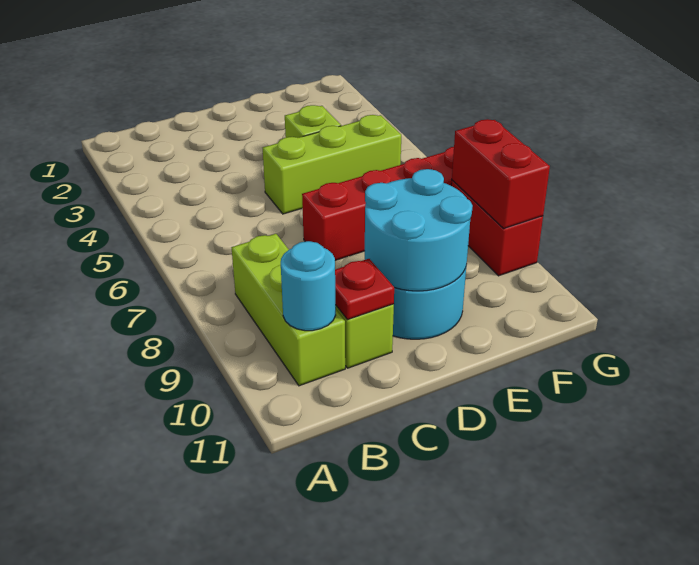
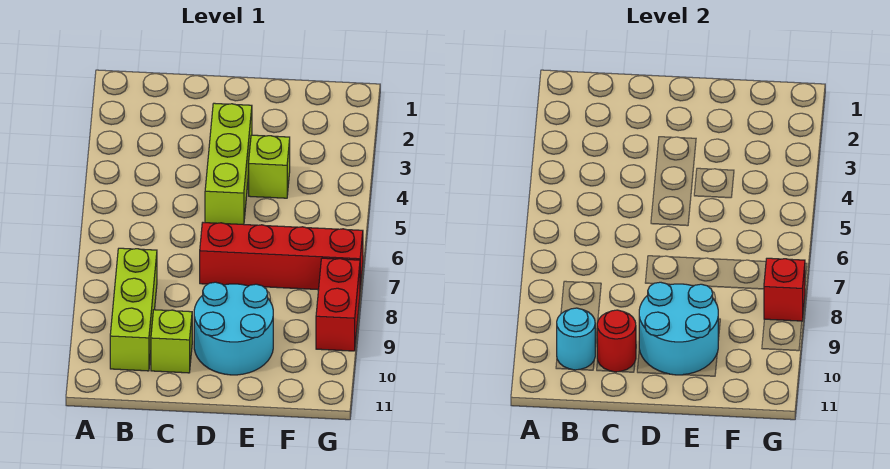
red plate C10 level 2 -> red round brick C10 level 2
lime brick D5:F5 level 1 -> lime brick D3:D5 level 1
red brick G8:G9 level 2 -> red brick G8 level 2

